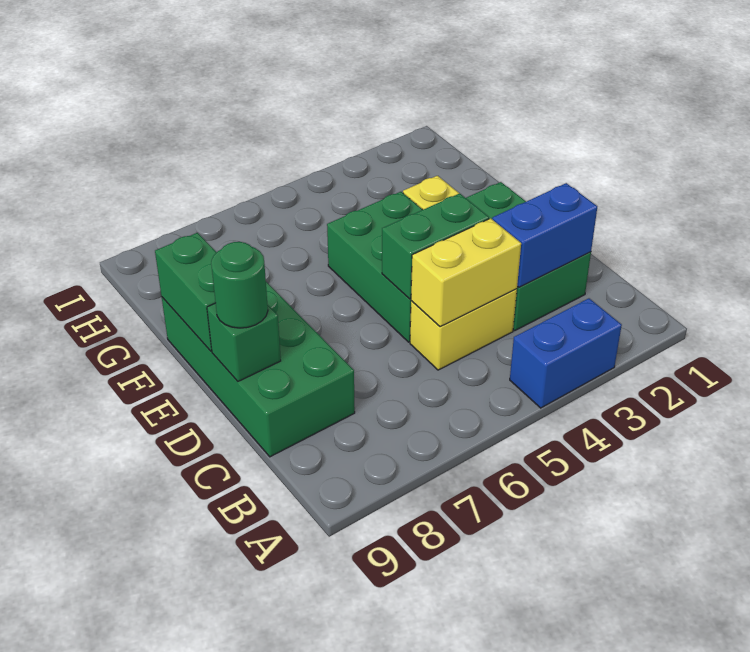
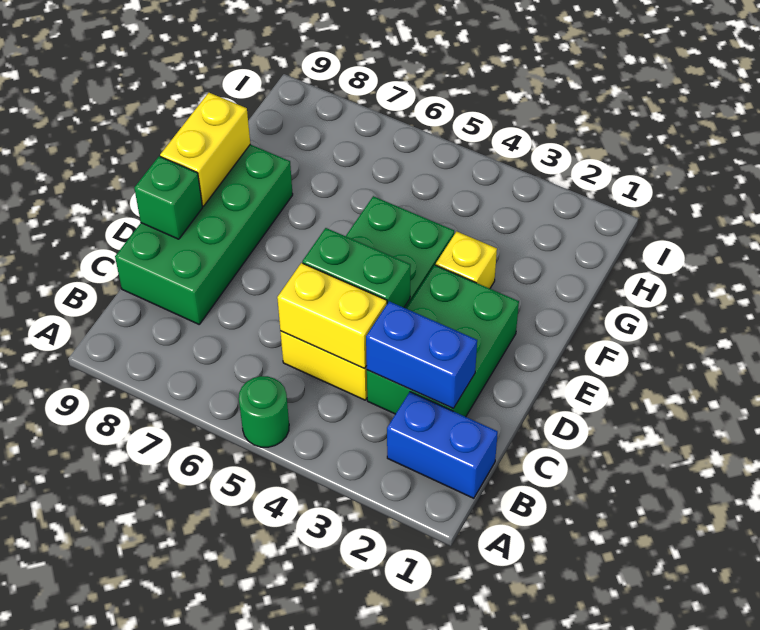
blue brick A3:A4 level 1 -> blue brick B1:B2 level 1
green round brick D9 level 3 -> green round brick A5 level 1
green brick E9:F9 level 2 -> yellow brick E9:F9 level 2

